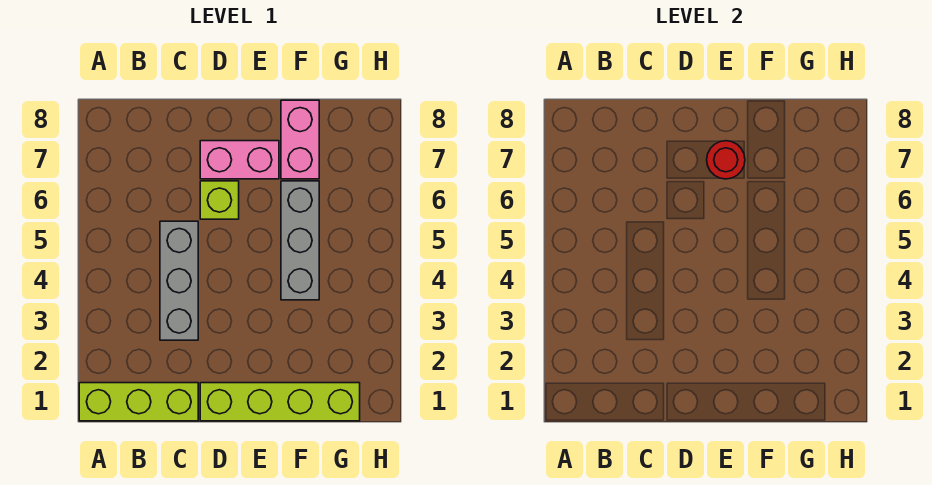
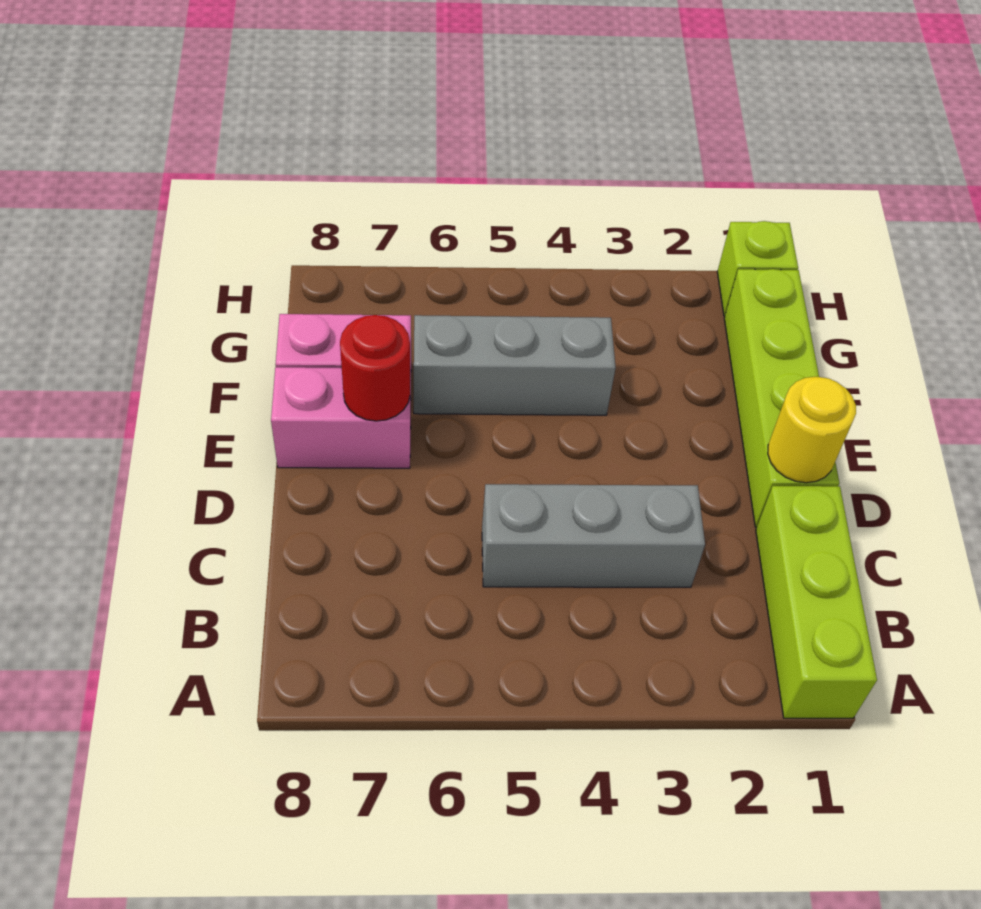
none -> yellow round brick D1 level 2
lime brick D6 level 1 -> lime brick H1 level 1
pink brick D7:E7 level 1 -> pink brick E7:E8 level 1

